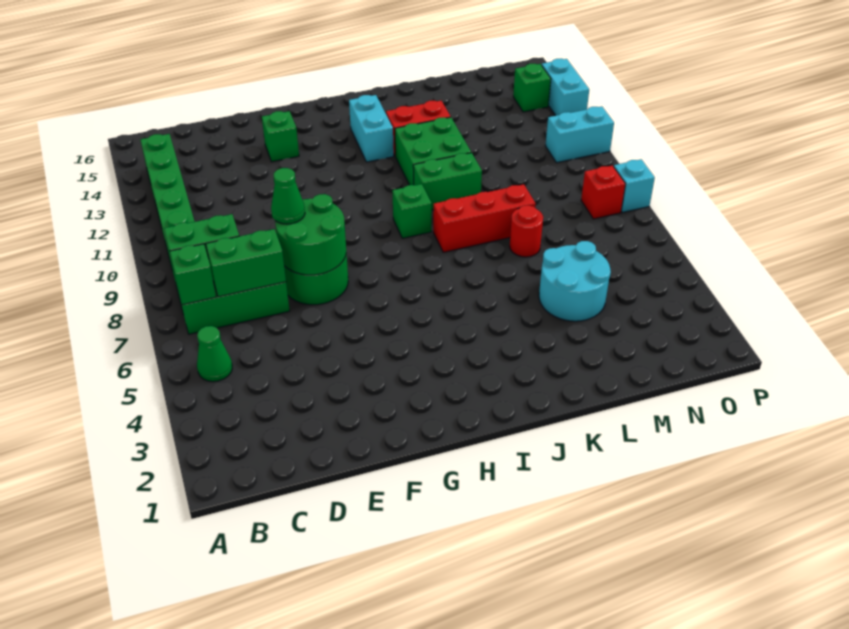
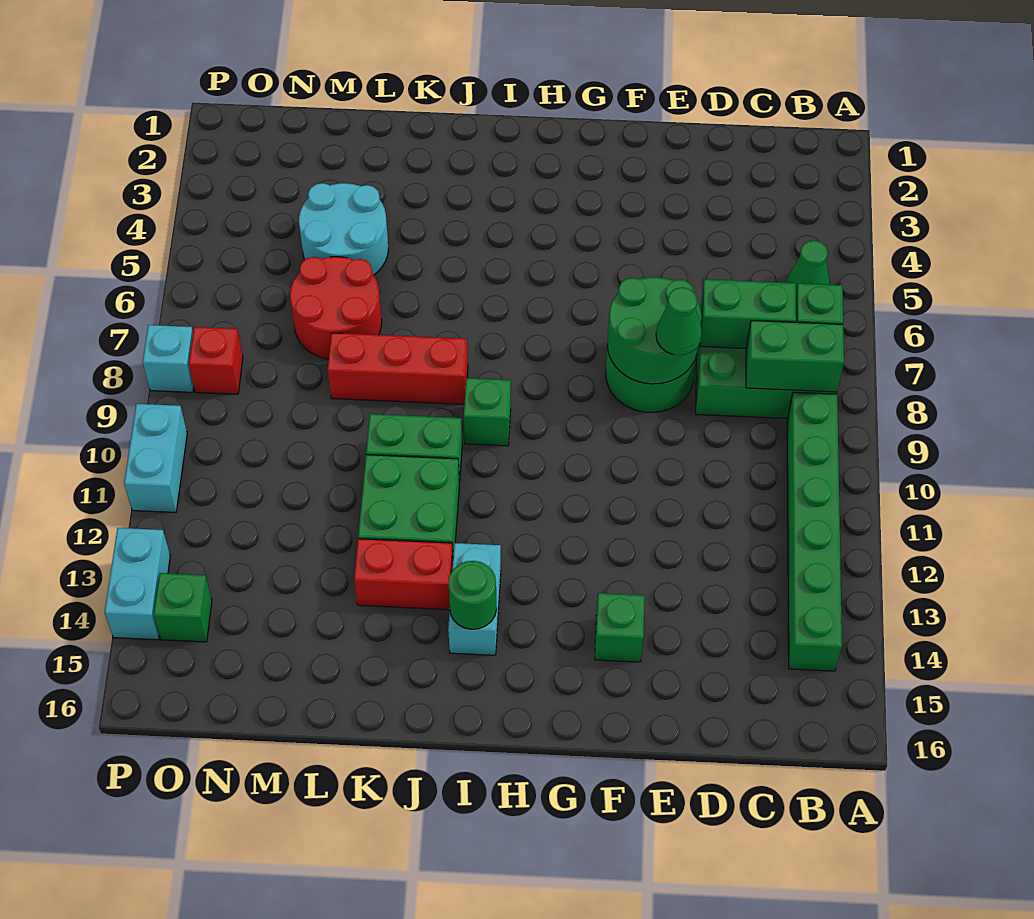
none -> green round brick I14 level 2
red round brick L7 level 1 -> red round brick L6:M7 level 1
cyan brick O11:P11 level 1 -> cyan brick P10:P11 level 1

